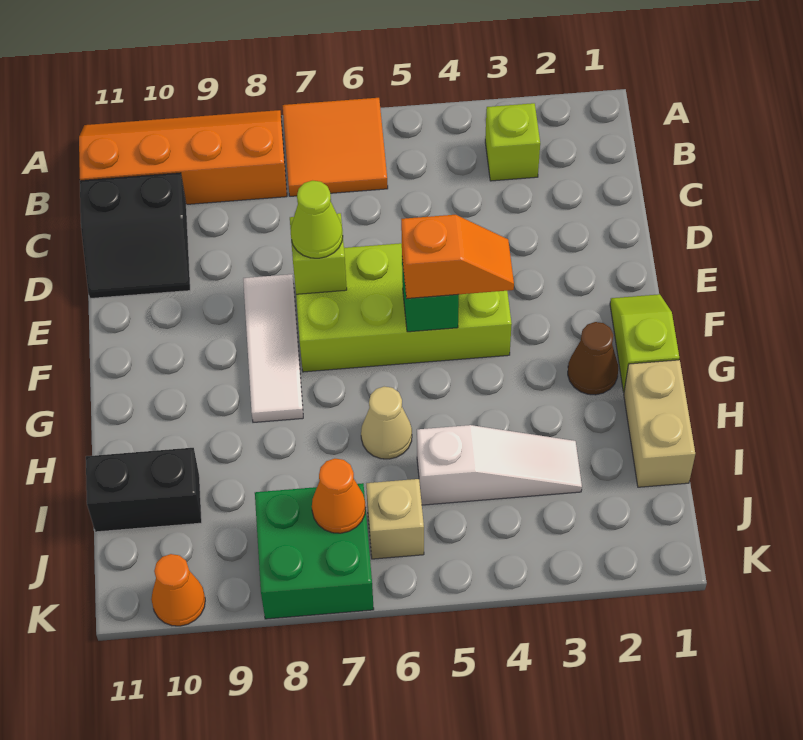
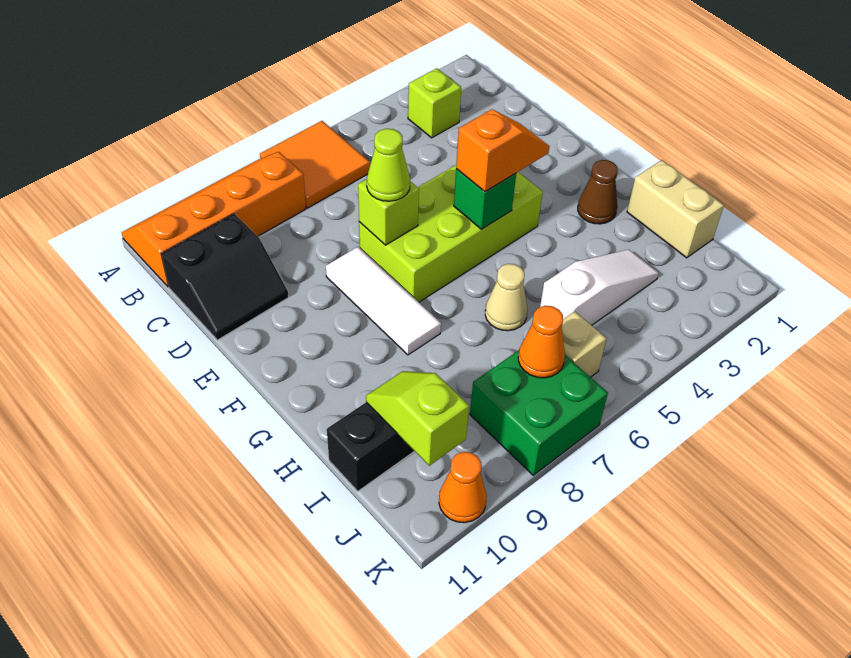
lime slope F1:G1 level 1 top G -> lime slope I10:J10 level 2 top J

